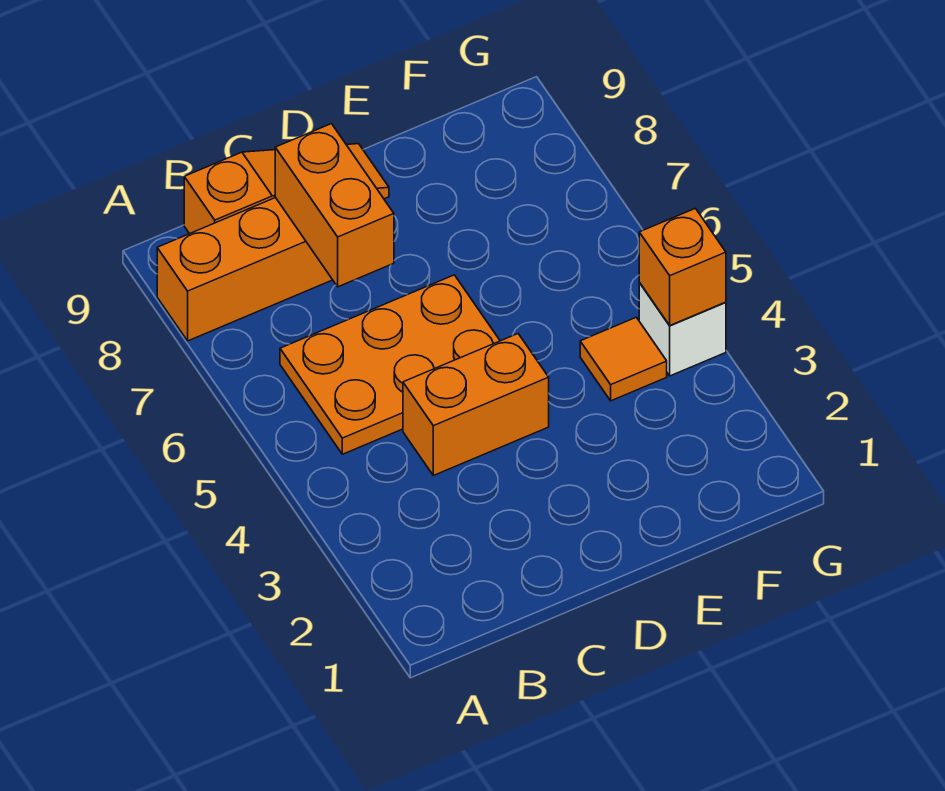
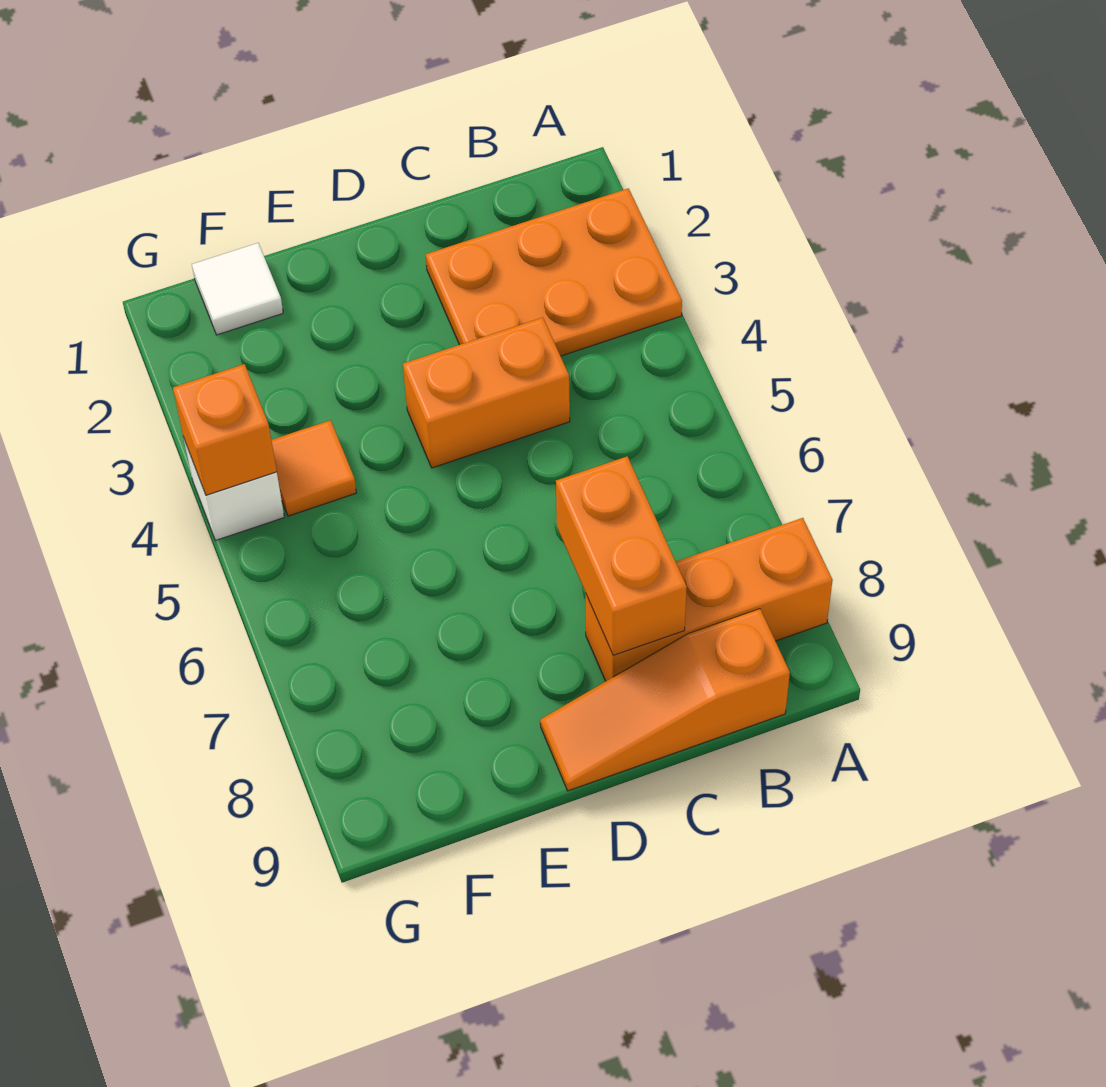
orange plate B5:D6 level 1 -> orange plate A2:C3 level 1
none -> white tile F1 level 1

